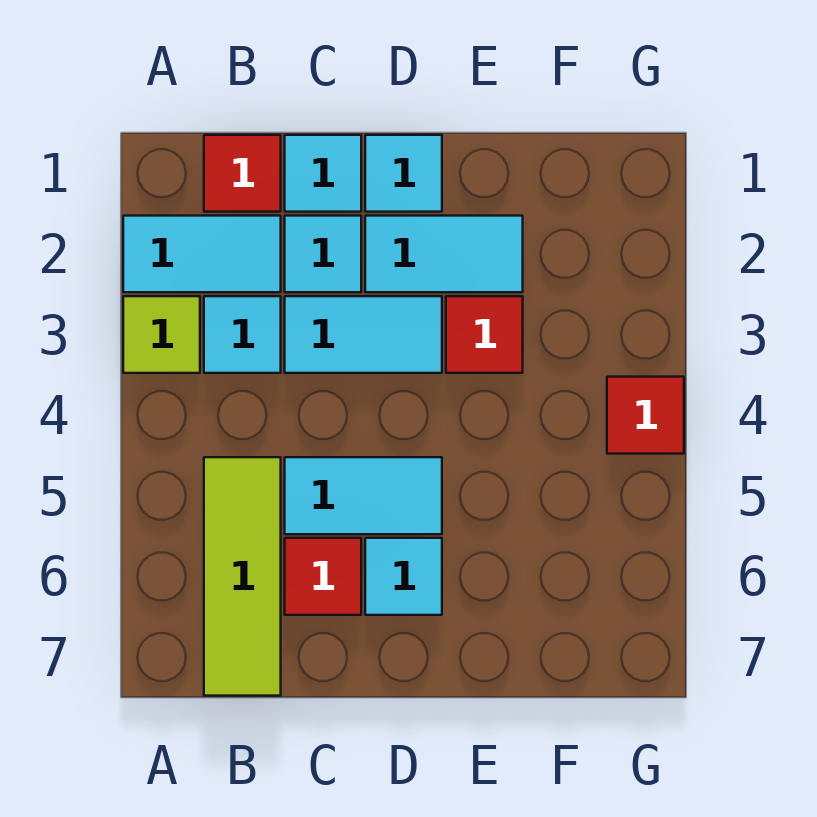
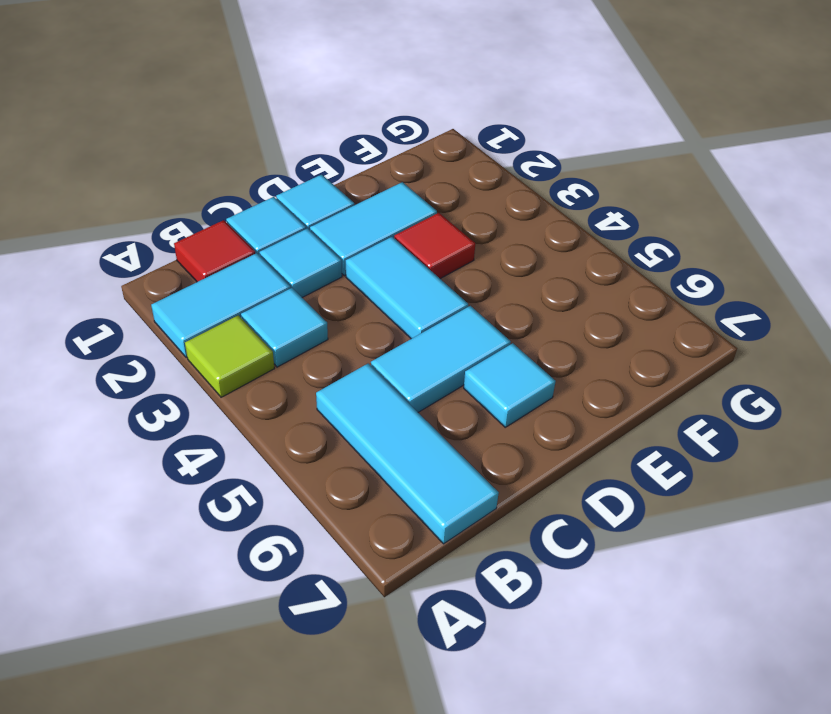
lime tile B5:B7 level 1 -> cyan tile B5:B7 level 1
cyan tile C3:D3 level 1 -> cyan tile D3:D4 level 1
red tile C6 level 1 -> none
red tile G4 level 1 -> none

